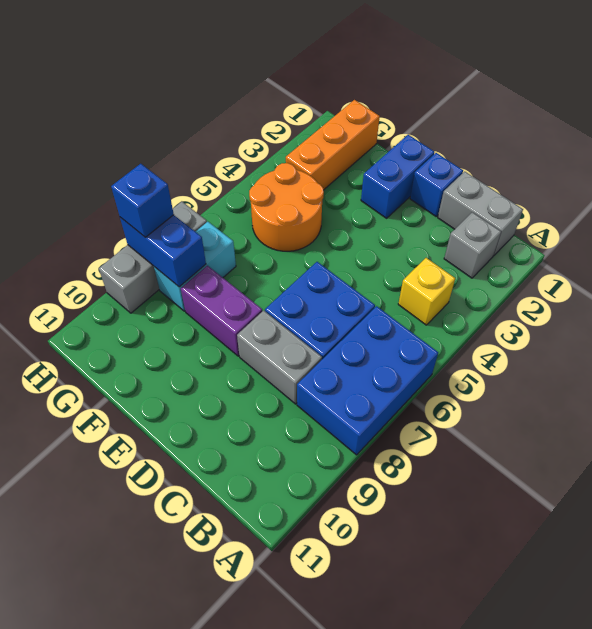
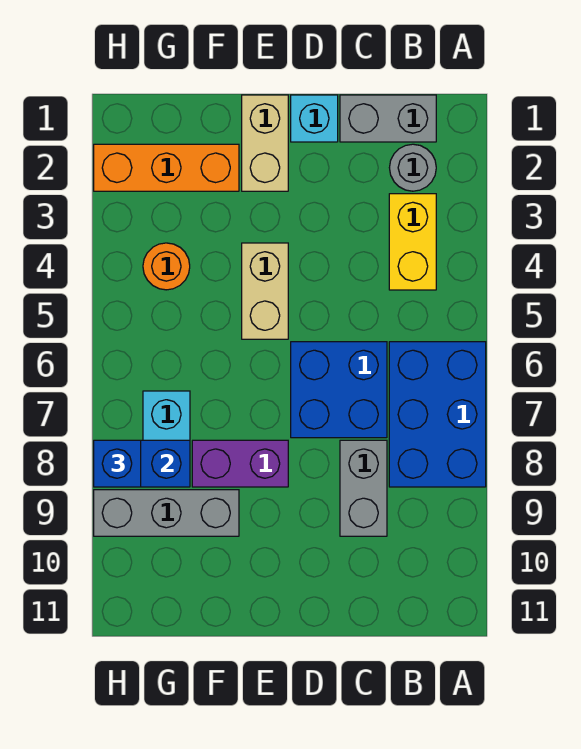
grey brick B2 level 1 -> grey round brick B2 level 1
yellow brick B4 level 1 -> yellow brick B3:B4 level 1
grey brick C8:D8 level 1 -> grey brick C8:C9 level 1
blue brick D1 level 1 -> cyan brick D1 level 1
blue brick E1:E2 level 1 -> tan brick E1:E2 level 1
none -> tan brick E4:E5 level 1
orange round brick F4:G5 level 1 -> orange round brick G4 level 1
orange brick G1:G3 level 1 -> orange brick F2:H2 level 1
grey brick H7:H9 level 1 -> grey brick F9:H9 level 1

